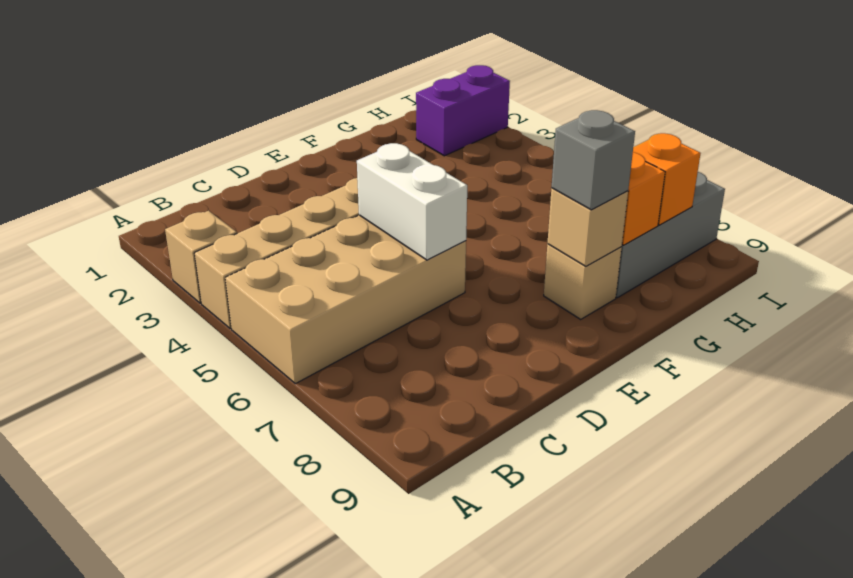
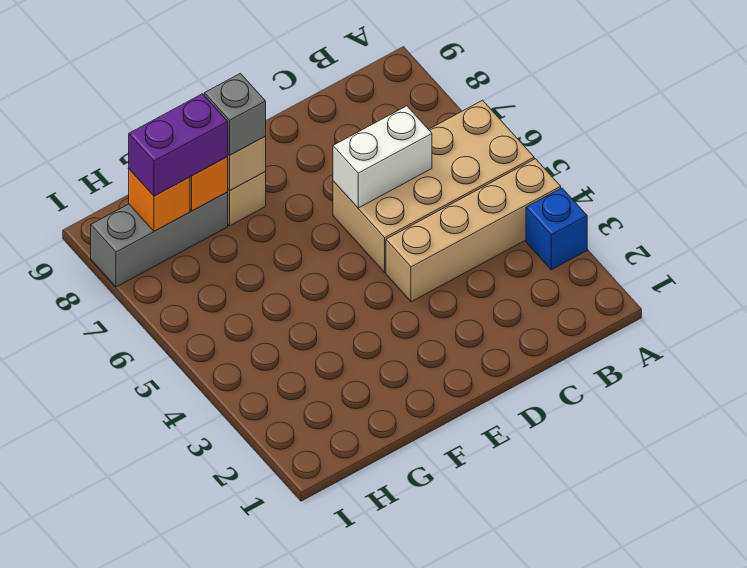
tan brick A3 level 1 -> blue brick A3 level 1
white brick D5:D6 level 2 -> white brick C6:D6 level 2
purple brick H2:I2 level 1 -> purple brick G8:H8 level 3

